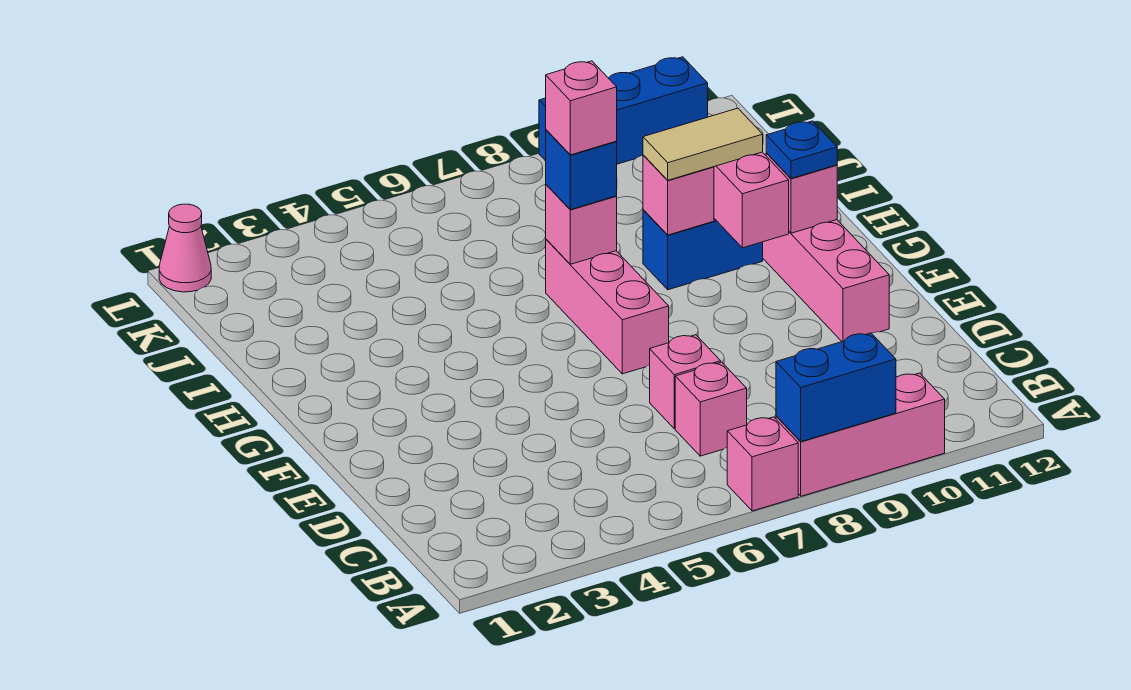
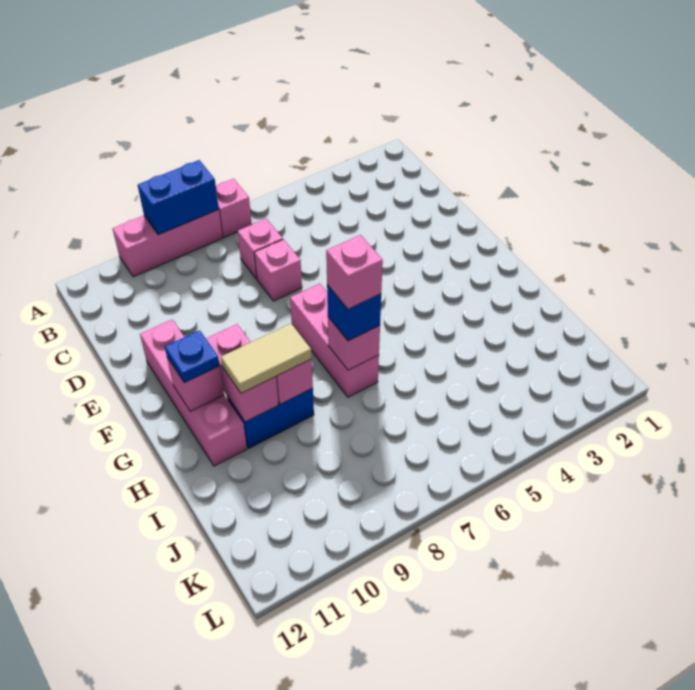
pink cone L1 level 1 -> none
blue brick L9:L11 level 1 -> none

